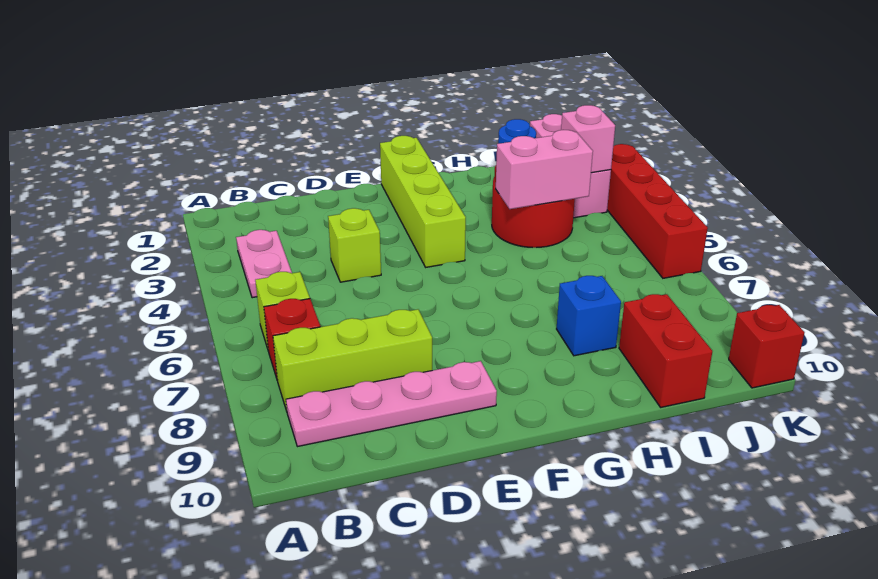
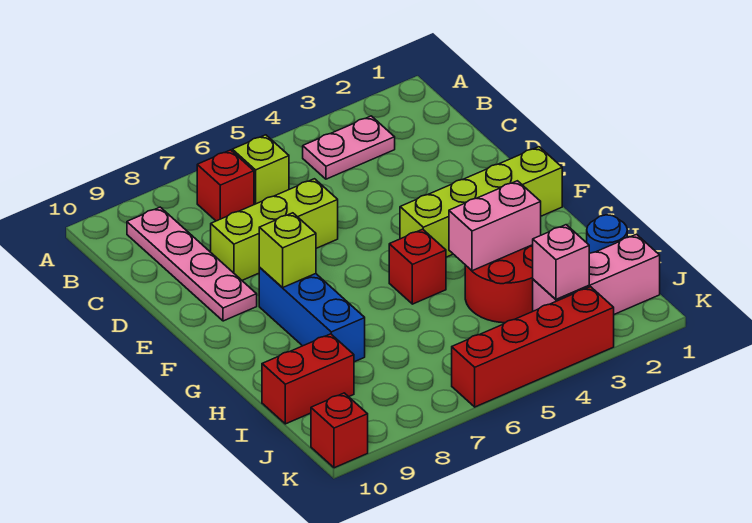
lime brick B8:D8 level 1 -> lime brick D6:D8 level 1
lime brick D4 level 1 -> lime brick F8 level 2
none -> red brick G5 level 1
pink brick H4:I4 level 2 -> pink brick H3:H4 level 2
blue brick H8 level 1 -> blue brick F8:H8 level 1

